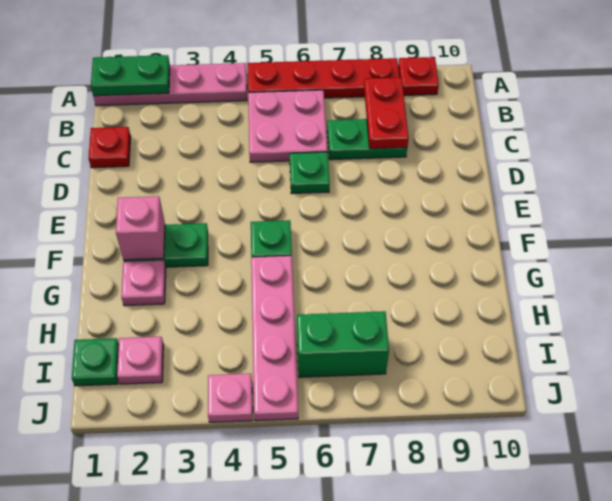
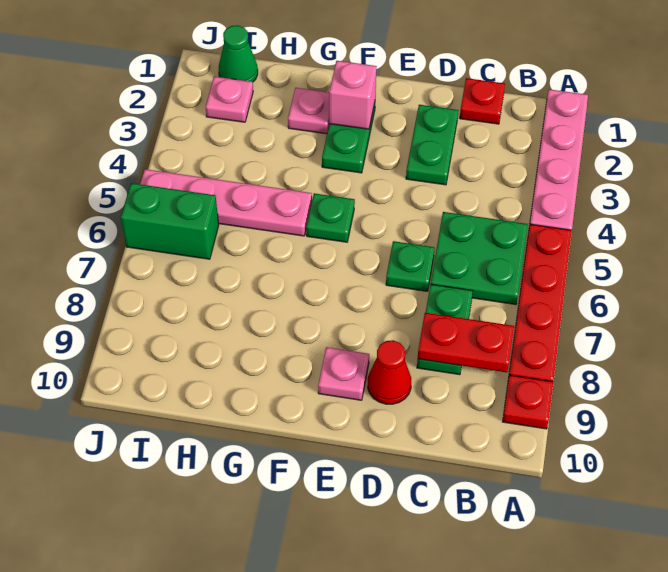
green plate A1:A2 level 2 -> green plate D2:D3 level 1
pink plate B5:C6 level 1 -> green plate B5:C6 level 1
none -> red cone D9 level 1
green plate I1 level 1 -> green cone I1 level 1
green brick I6:I7 level 1 -> green brick I6:J6 level 1
pink plate J4 level 1 -> pink plate E9 level 1

